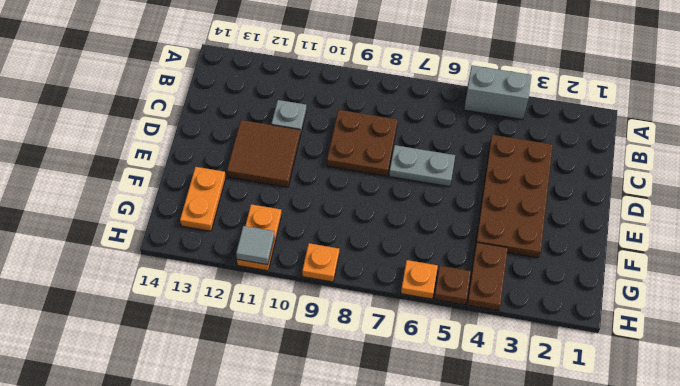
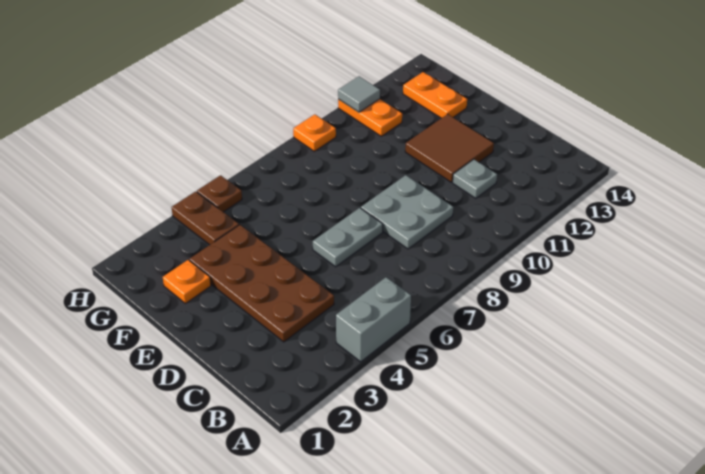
brown plate C8:D9 level 1 -> grey plate C8:D9 level 1
orange plate H6 level 1 -> orange plate F2 level 1

